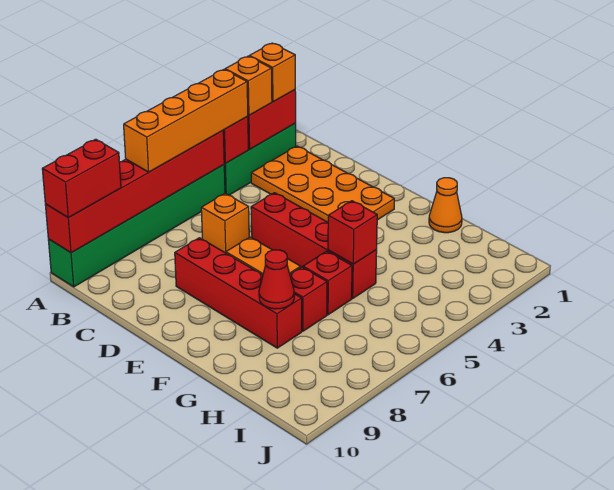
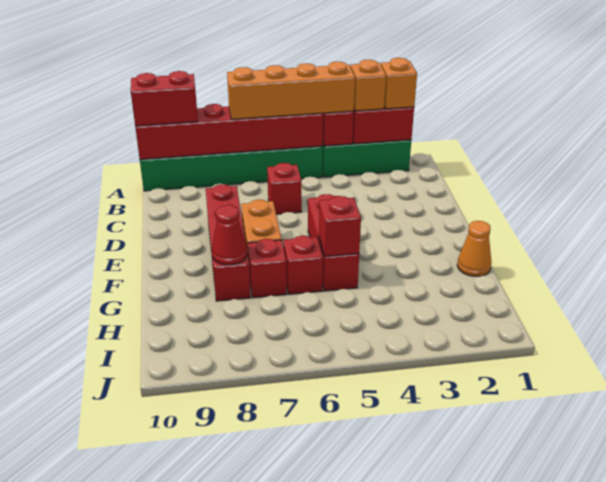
orange plate B2:E3 level 1 -> none
orange brick C6 level 1 -> red brick C6 level 1
red brick D5:G5 level 1 -> red brick E5:G5 level 1

